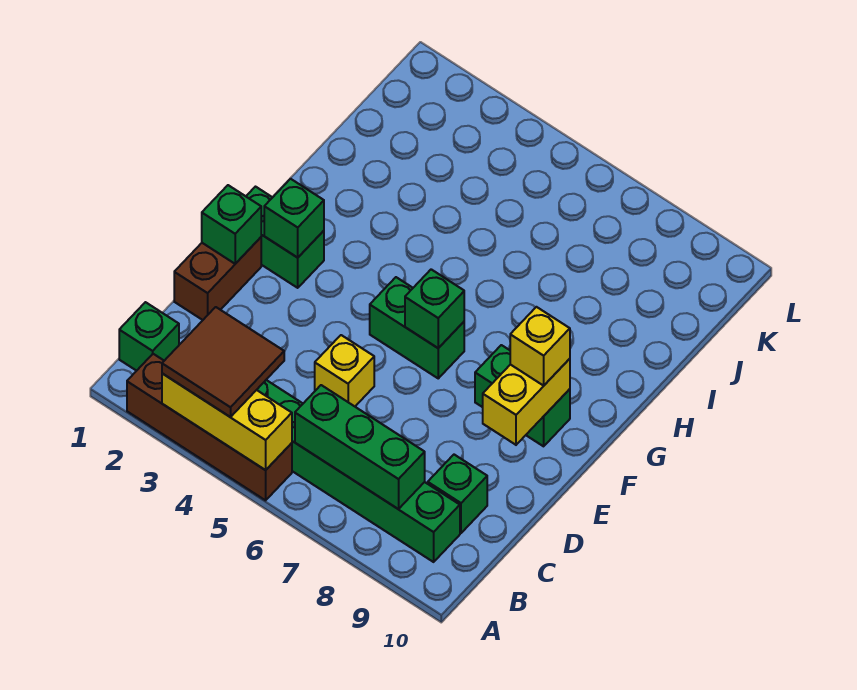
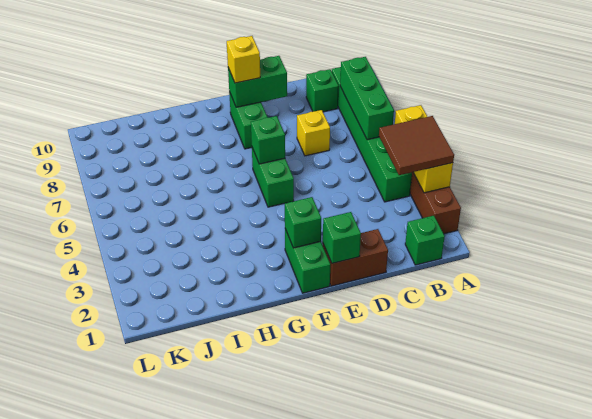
yellow brick D5 level 1 -> yellow brick D7 level 1
yellow brick E9:F9 level 2 -> green brick E9:F9 level 2

